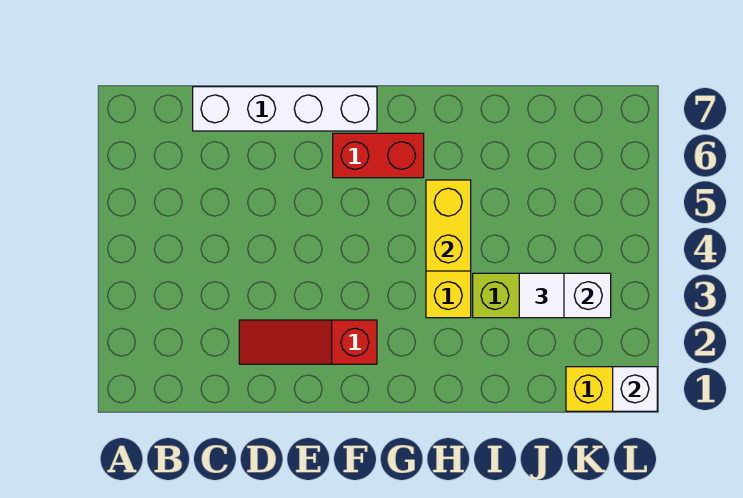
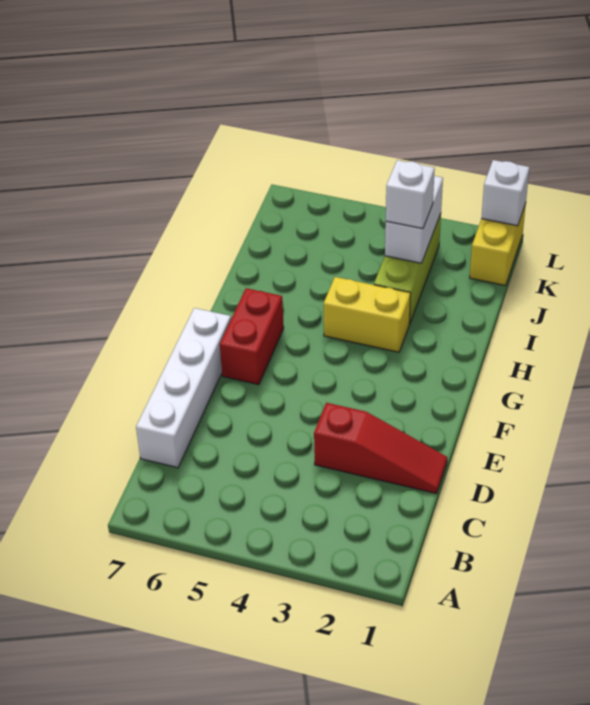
red slope D2:F2 level 1 top F -> red slope D1:D3 level 1 top 3
yellow brick H4:H5 level 2 -> none
white tile J3 level 3 -> white brick J3 level 3

